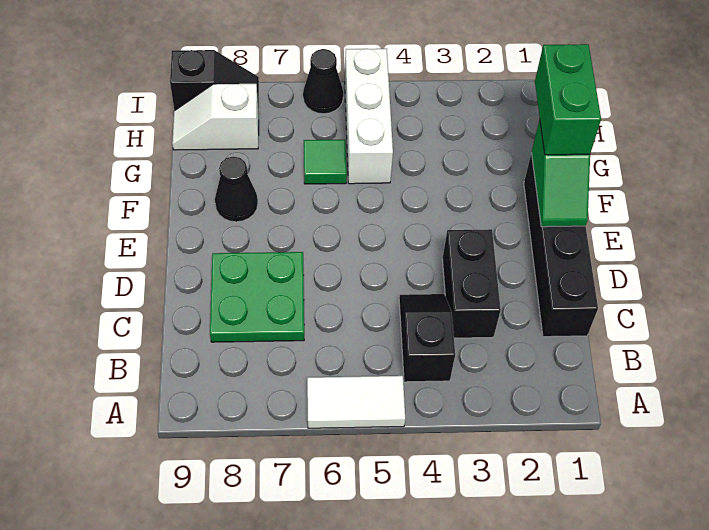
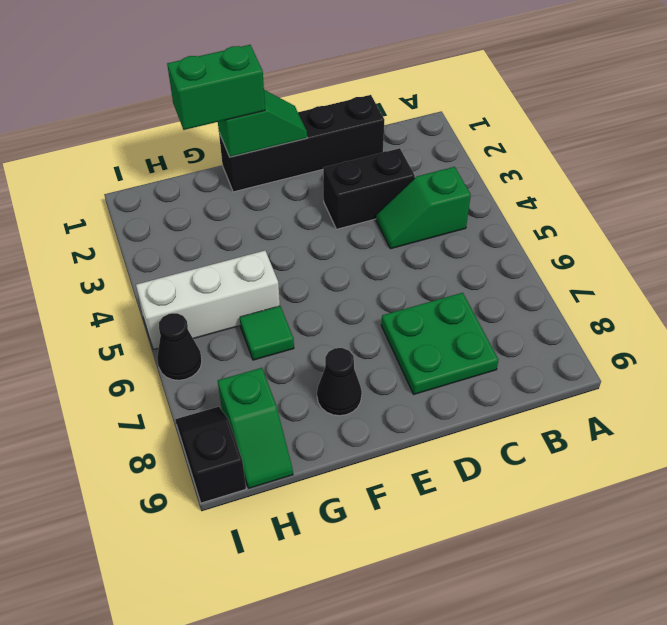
white tile A5:A6 level 1 -> none
black slope B4:C4 level 1 top B -> green slope B4:C4 level 1 top B
white slope H8:H9 level 1 top 8 -> green slope H8:H9 level 1 top 8

